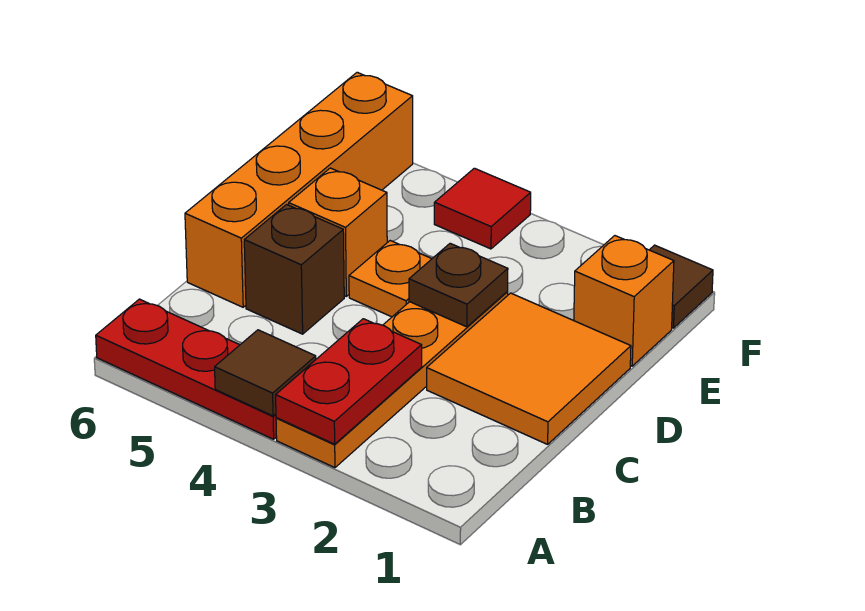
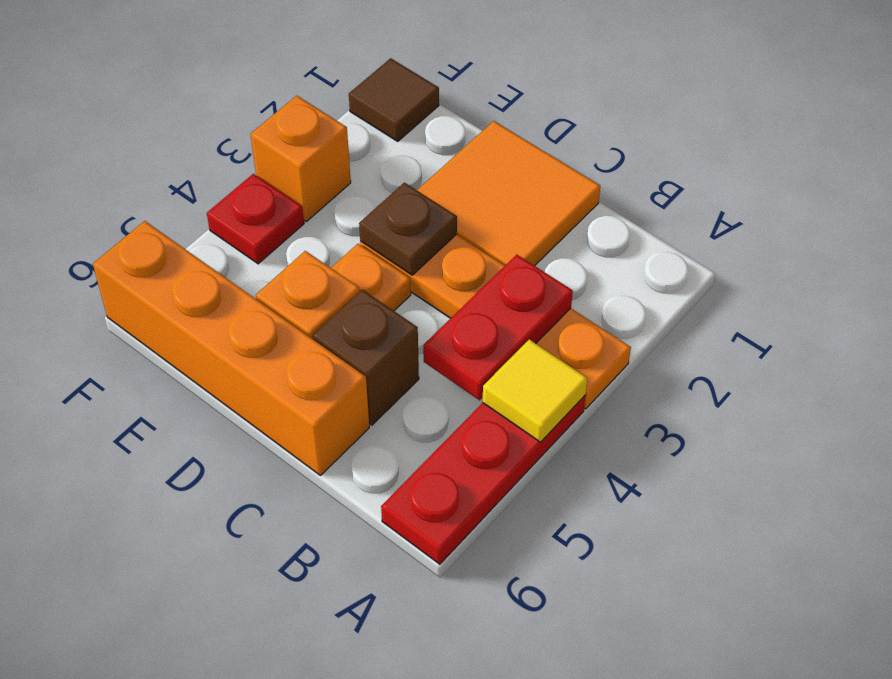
red plate A3:B3 level 2 -> red plate B3:B4 level 2
brown tile A4 level 2 -> yellow tile A4 level 2
orange brick E1 level 1 -> orange brick F3 level 1
red tile F4 level 1 -> red plate F4 level 1

